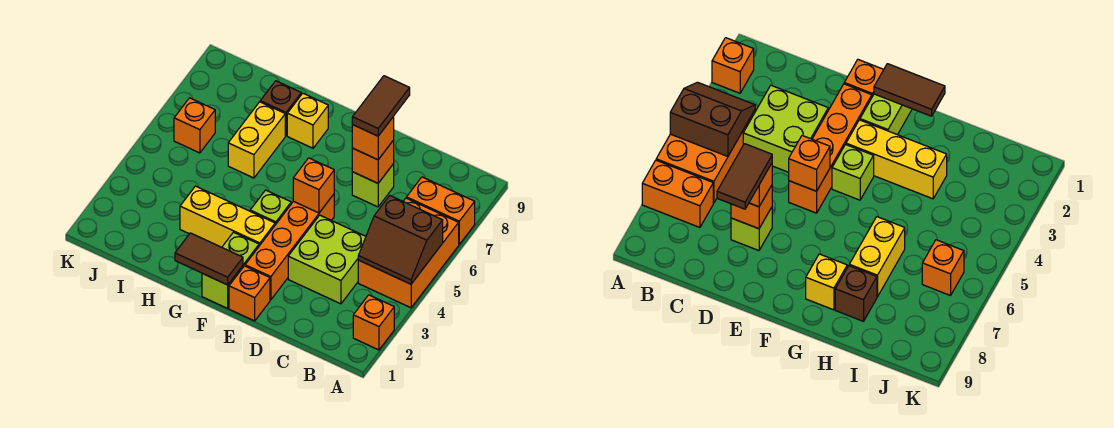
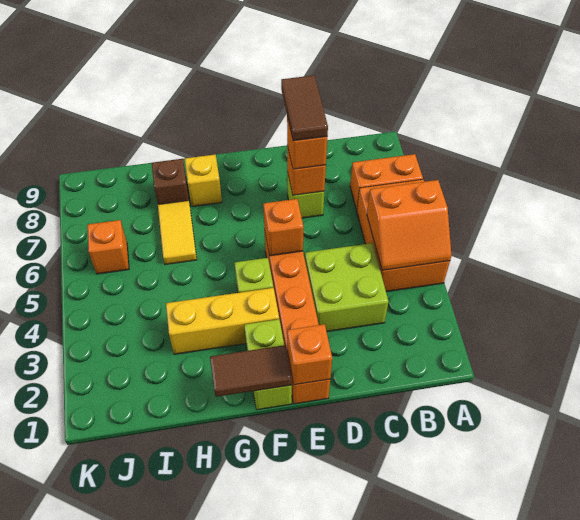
orange brick A2 level 1 -> orange brick E1 level 2
brown slope A4:B5 level 2 top 5 -> orange slope A4:B5 level 2 top 5
yellow brick H6:H7 level 1 -> yellow tile H6:H7 level 1

